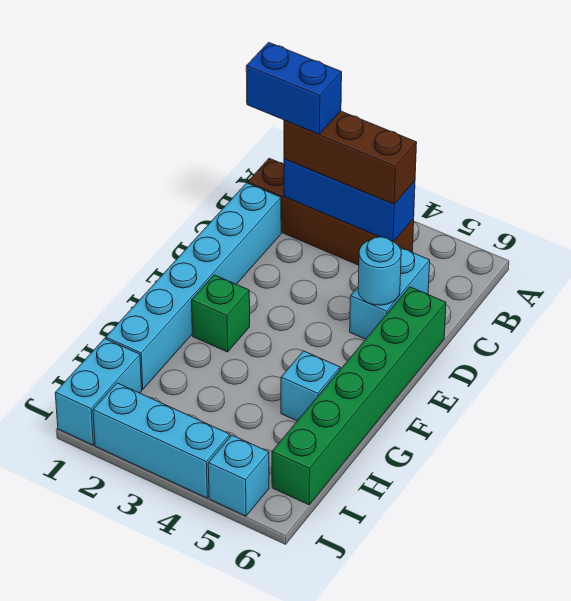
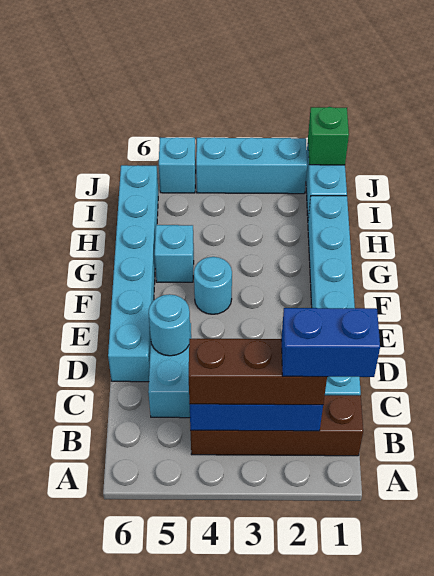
green brick D6:I6 level 1 -> cyan brick D6:I6 level 1
green brick F2 level 1 -> green brick J1 level 2
none -> cyan round brick F4 level 1

